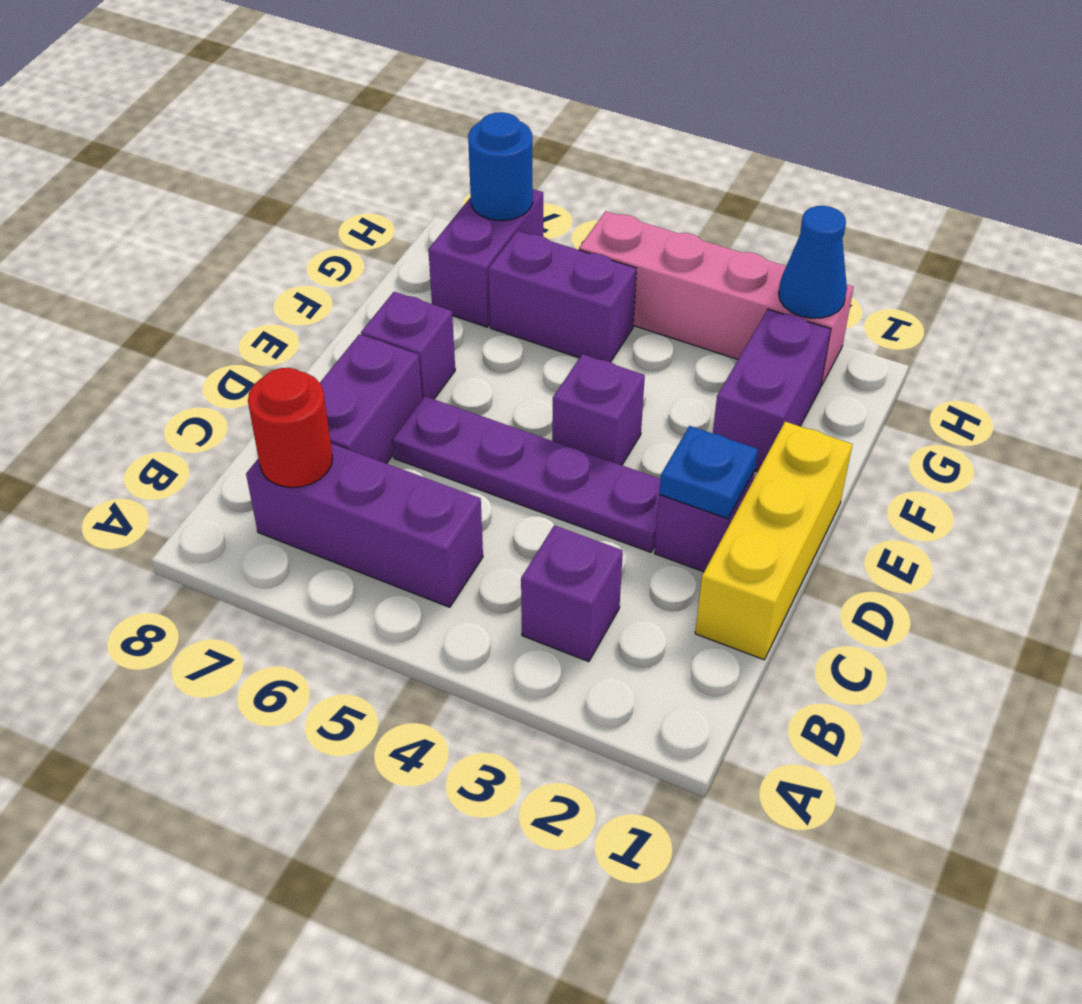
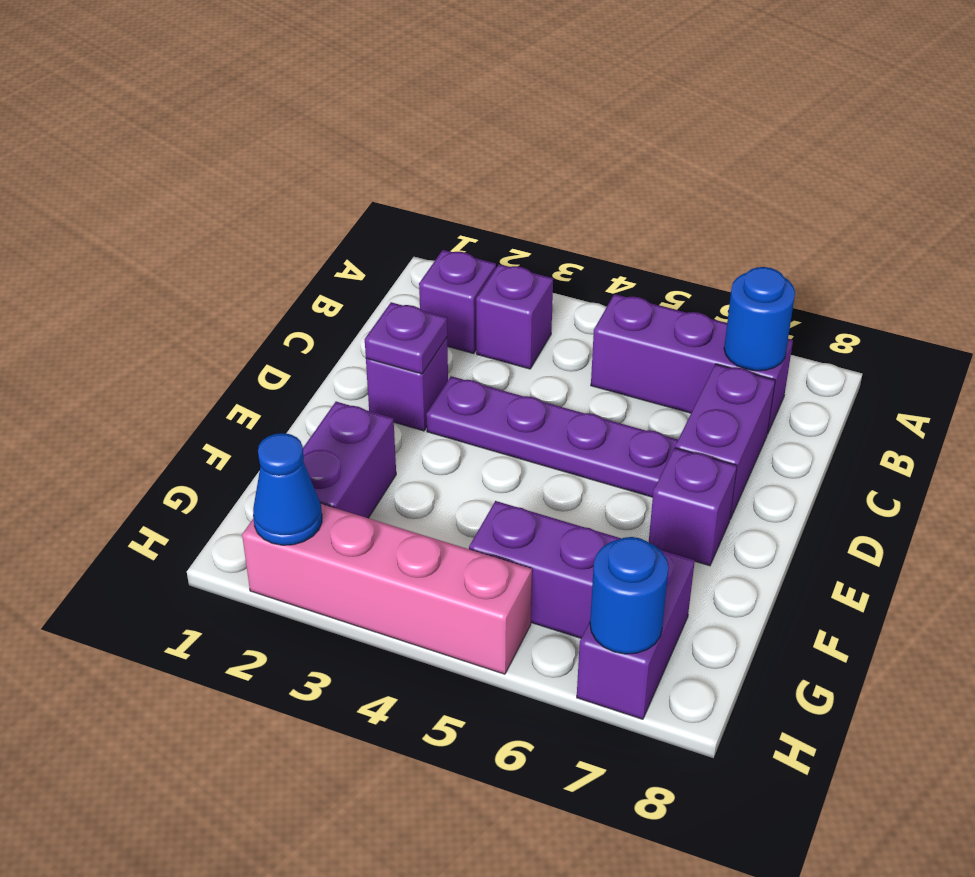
red round brick B7 level 2 -> blue round brick B7 level 2
yellow brick C1:E1 level 1 -> none
blue plate D2 level 2 -> purple plate D2 level 2
purple brick E4 level 1 -> purple brick B2 level 1

